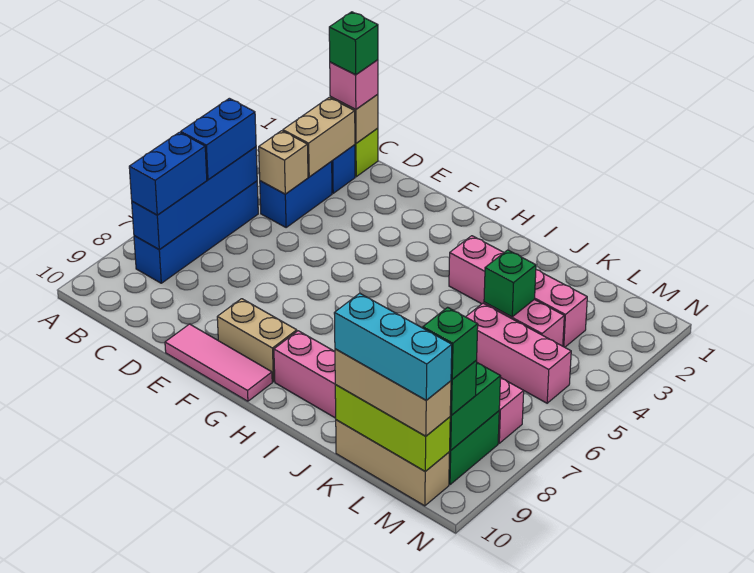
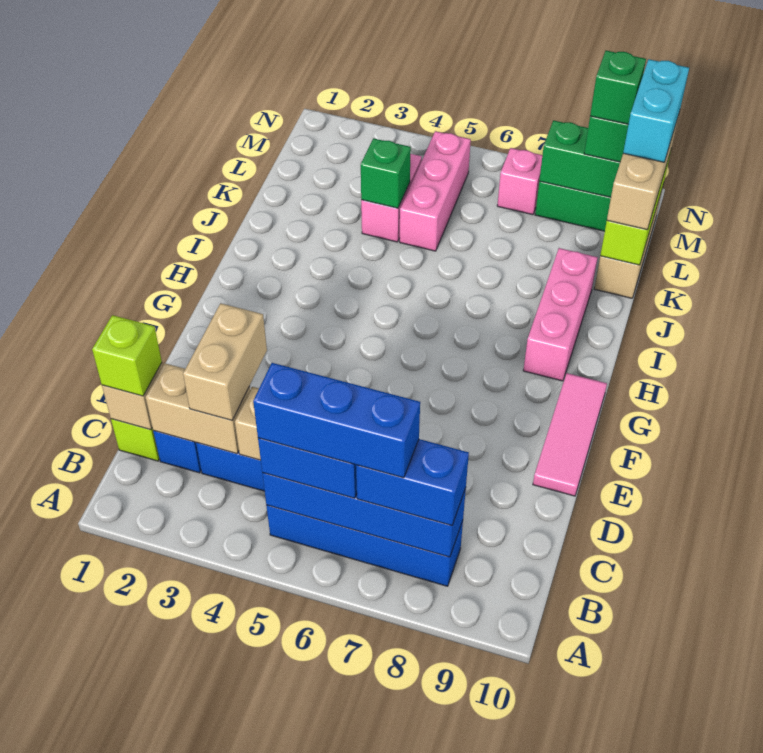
none -> blue brick B5:B7 level 4
pink brick C1 level 3 -> lime brick C1 level 3
green brick C1 level 4 -> none
tan brick F9:G9 level 1 -> tan brick C3:D3 level 3
pink brick I3:L3 level 1 -> none
cyan brick K10:M10 level 4 -> cyan brick L10:M10 level 4

